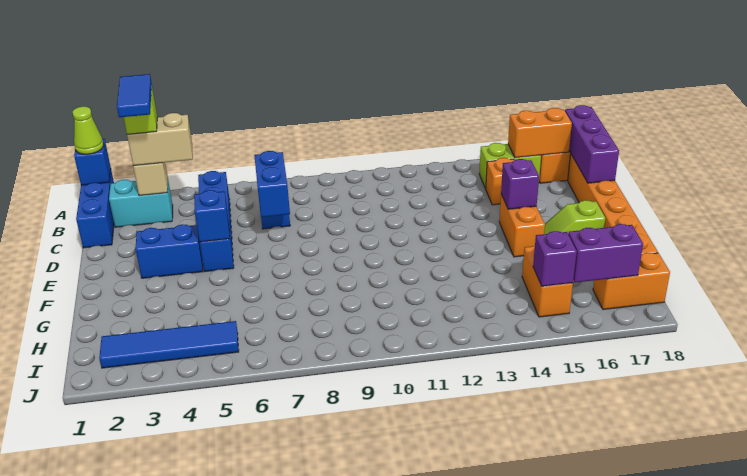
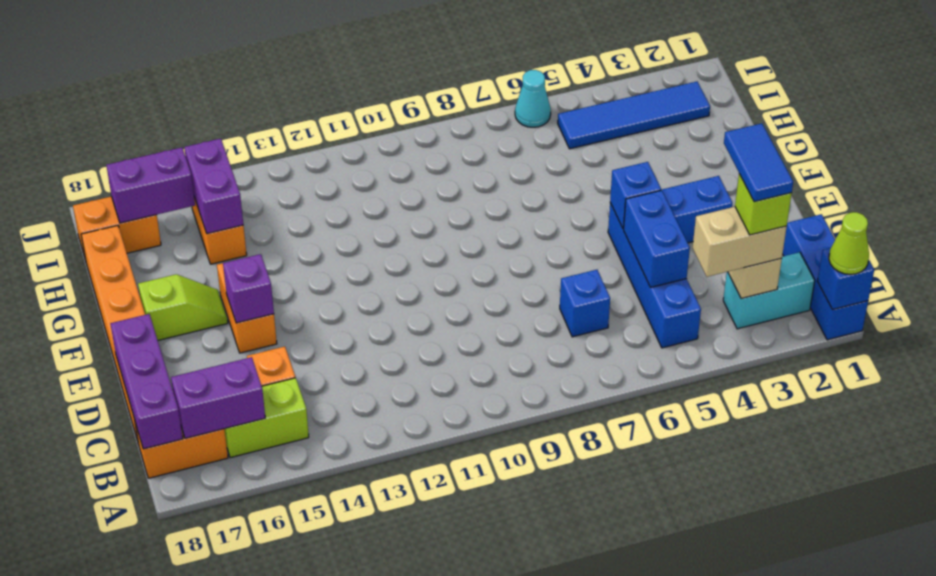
orange brick B16:B17 level 2 -> purple brick B16:B17 level 2
blue brick C7:D7 level 2 -> blue brick C5:D5 level 2
purple brick I15 level 2 -> purple brick H15:I15 level 2
none -> cyan cone J6 level 1

